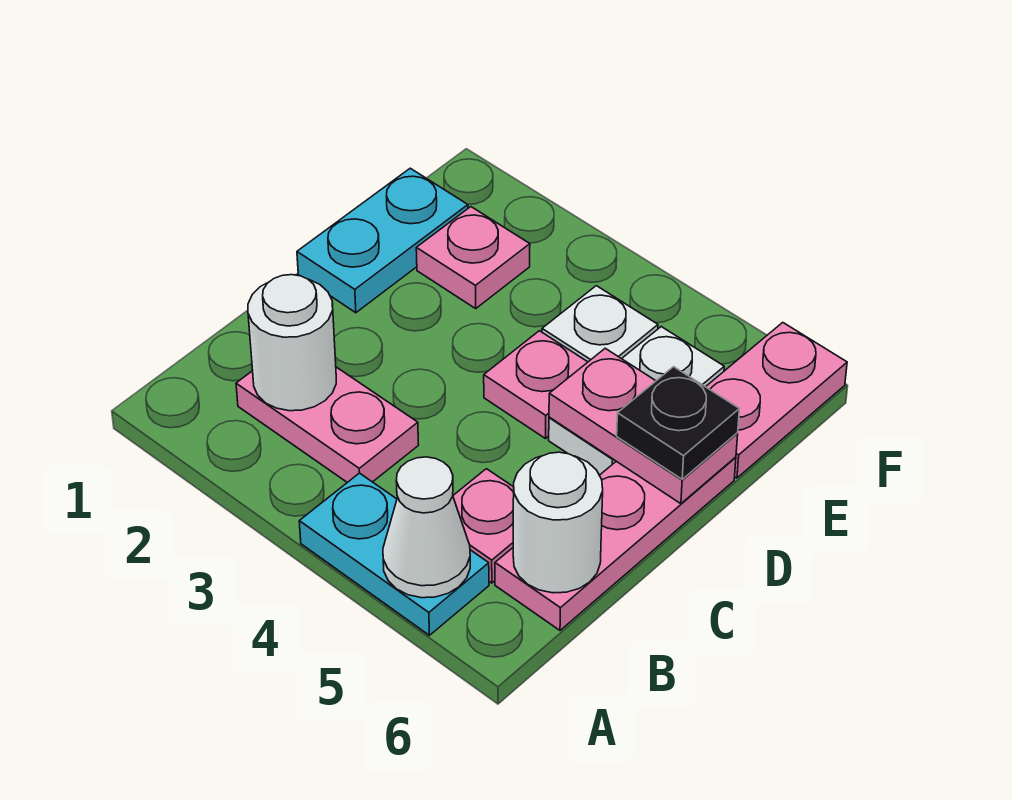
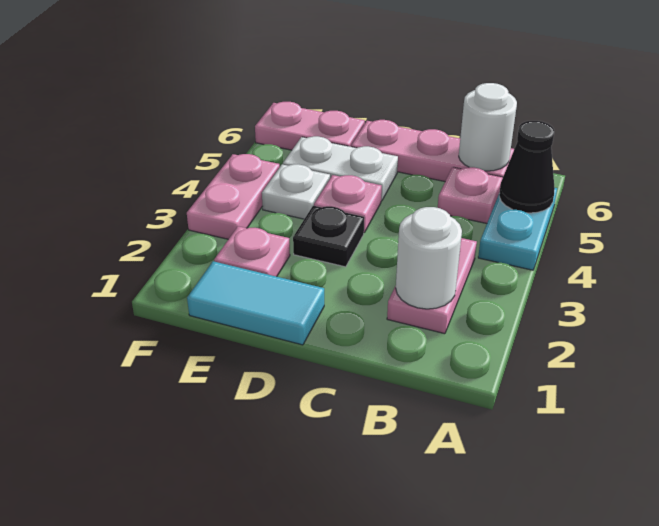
white cone A5 level 2 -> black cone A5 level 2
cyan plate D1:E1 level 1 -> cyan tile D1:E1 level 1
pink plate D5:D6 level 2 -> pink plate F3:F4 level 1
black plate D6 level 3 -> black plate D3 level 1

